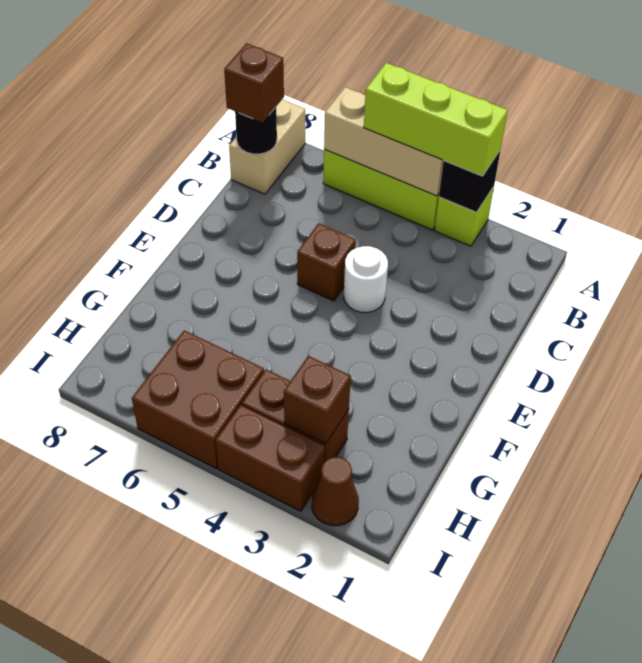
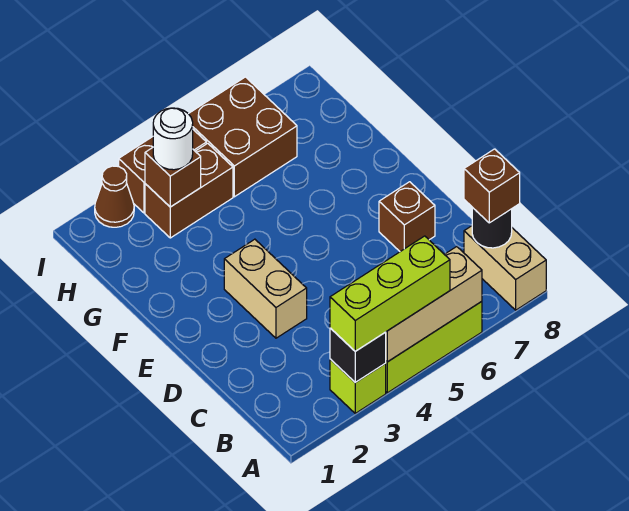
none -> tan brick D3:E3 level 1
white round brick D4 level 1 -> white round brick H3 level 3
brown brick D5 level 1 -> brown brick D7 level 1

